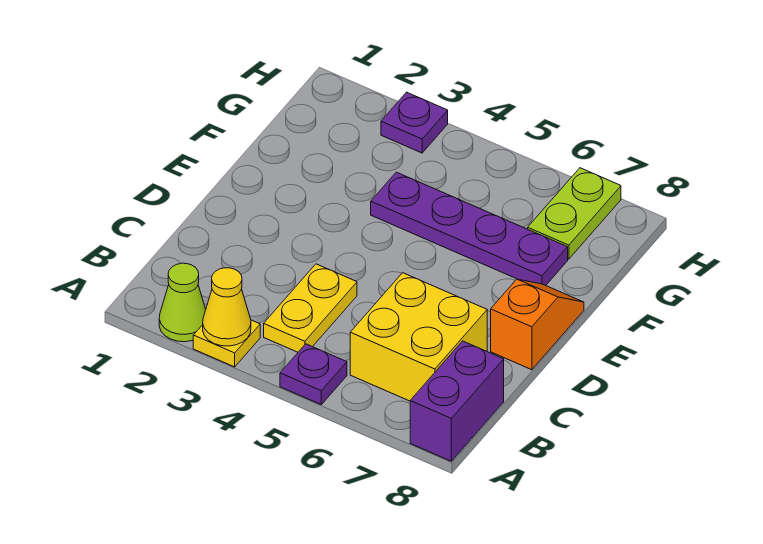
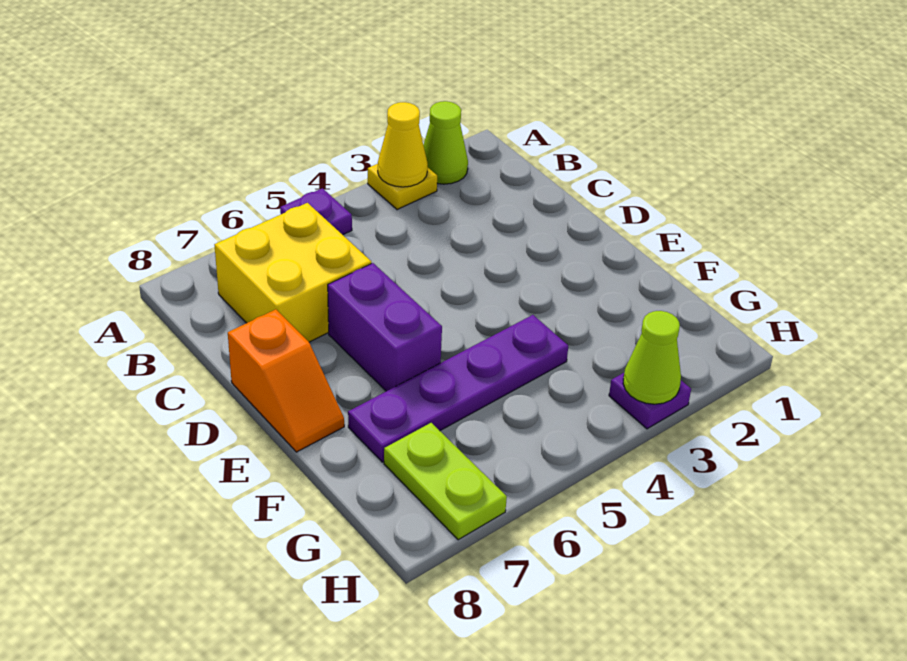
purple brick A8:B8 level 1 -> purple brick D6:E6 level 1
yellow plate B4:C4 level 1 -> none
none -> lime cone H3 level 2

